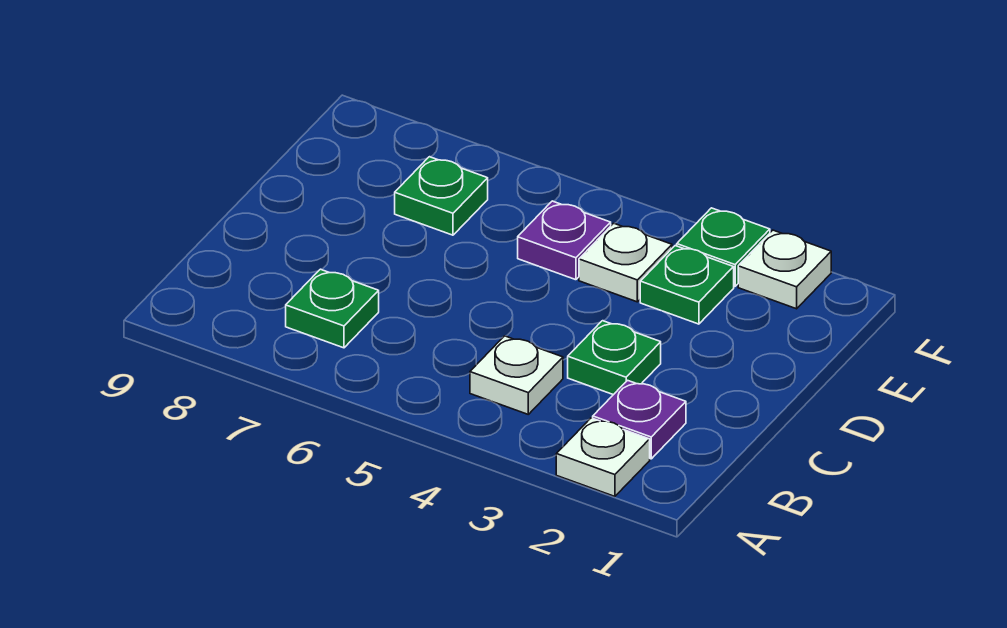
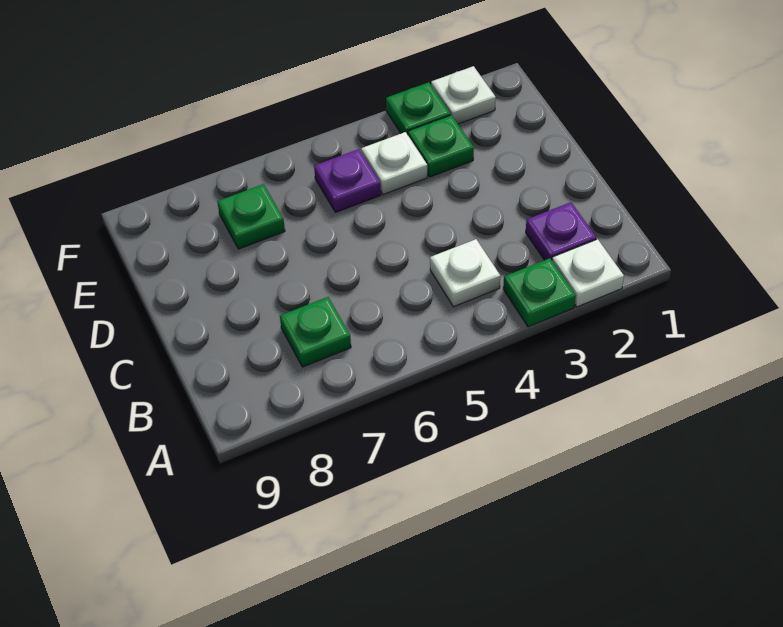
green plate C3 level 1 -> green plate A3 level 1

